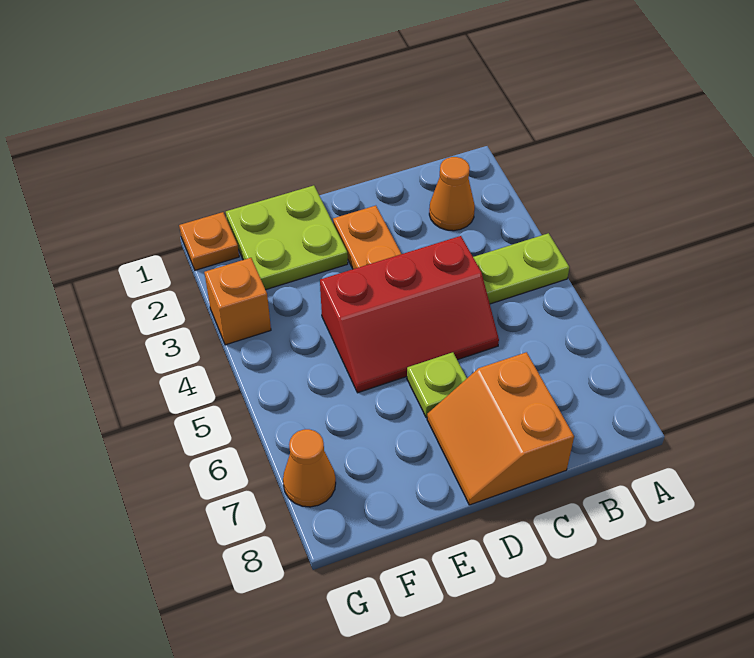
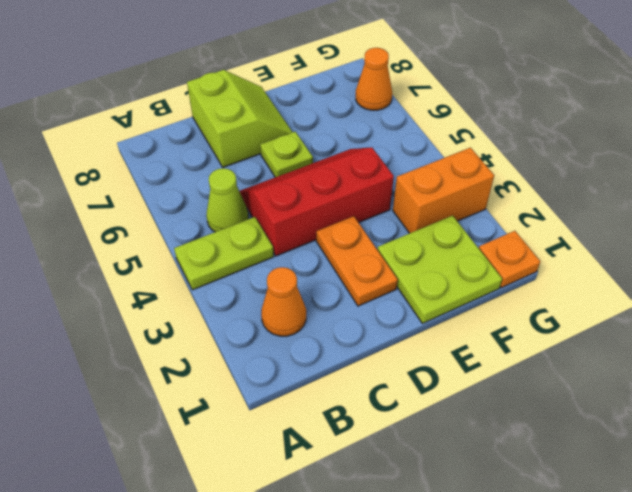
none -> lime cone B5 level 1
orange slope C7:D8 level 1 top C -> lime slope C7:D8 level 1 top C
orange brick G3 level 1 -> orange brick F3:G3 level 1

